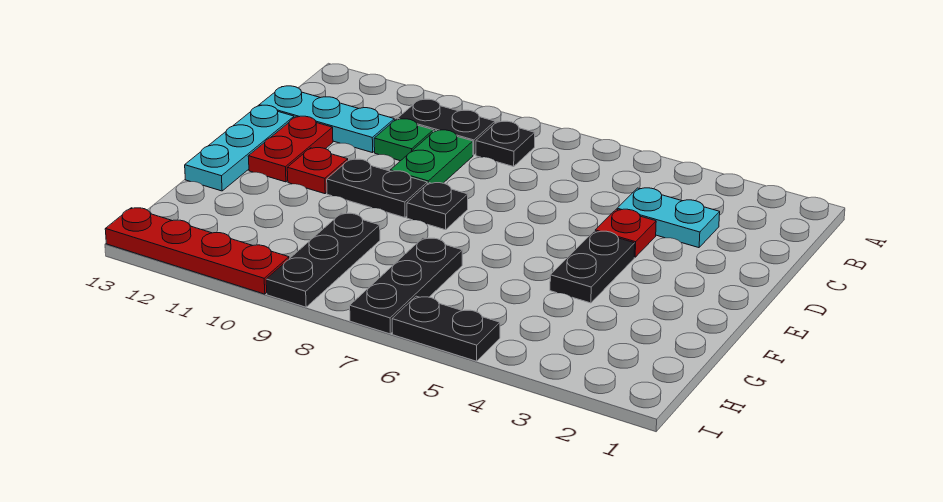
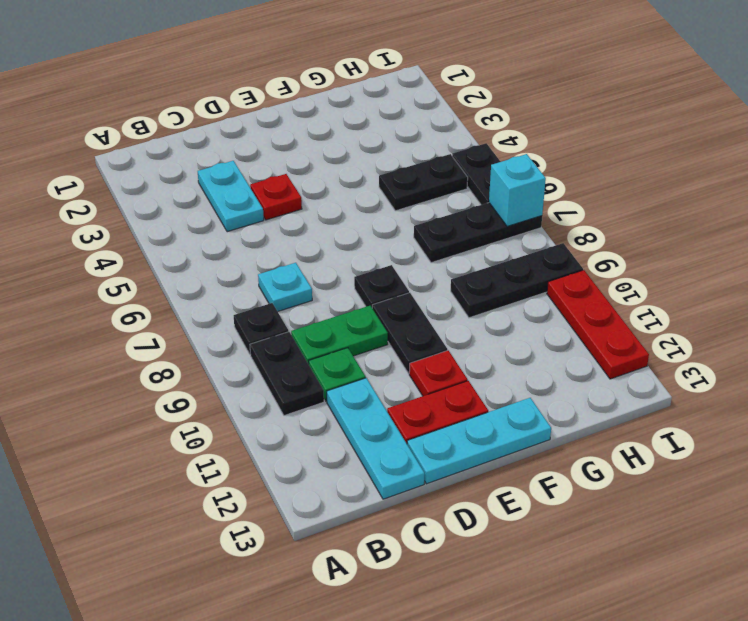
none -> cyan plate C7 level 1
black plate E4:F4 level 1 -> black plate G5:H5 level 1
none -> cyan brick I7 level 2
red plate I10:I13 level 1 -> red plate I10:I12 level 1

